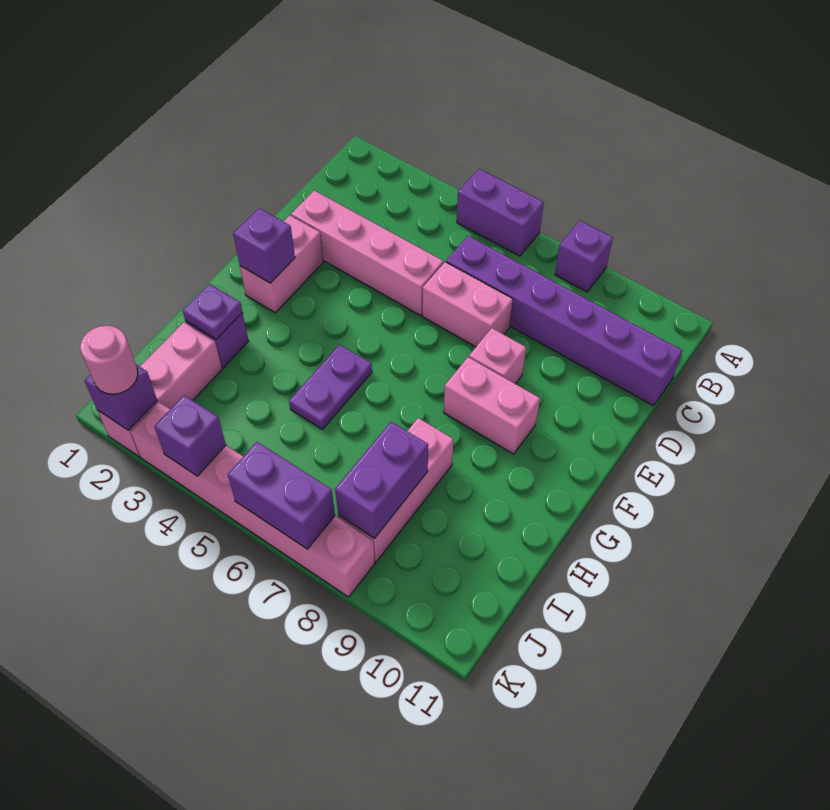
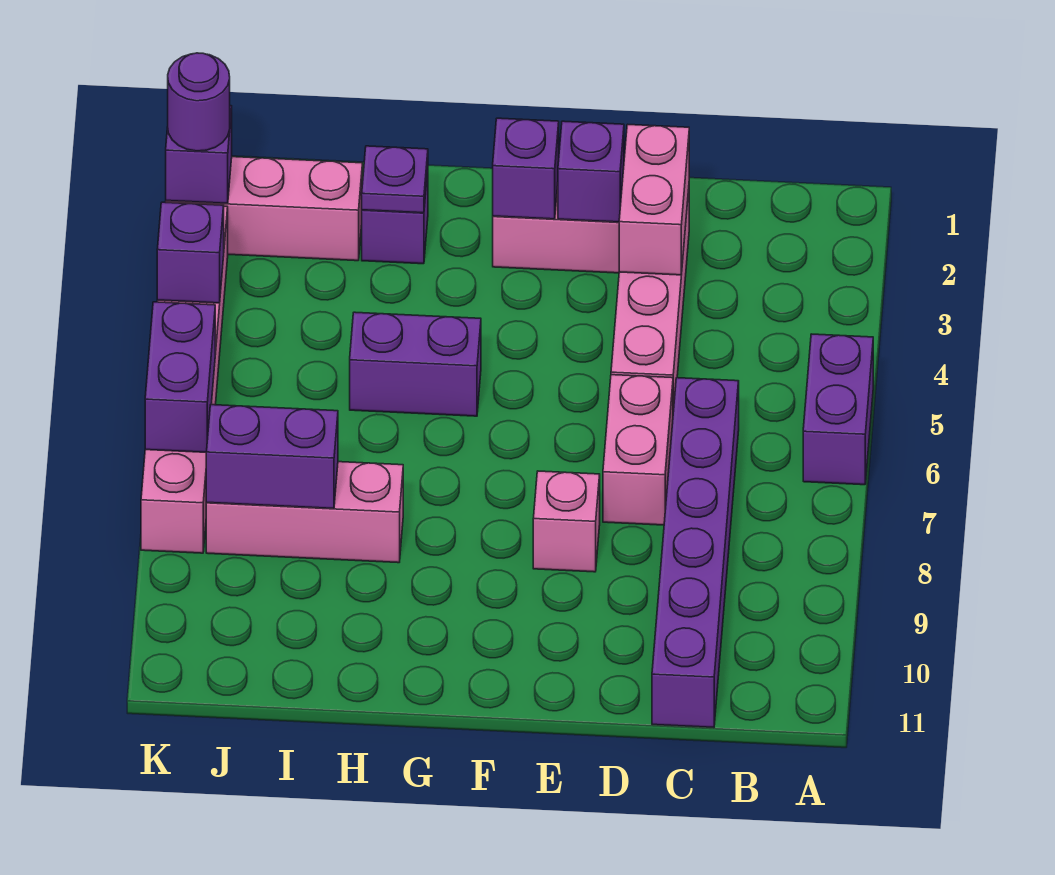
purple brick A8 level 1 -> purple brick E2 level 2
pink brick F8:F9 level 1 -> pink brick D2:D3 level 2
purple plate G5:H5 level 1 -> purple brick G5:H5 level 1
pink round brick K2 level 3 -> purple round brick K2 level 3

